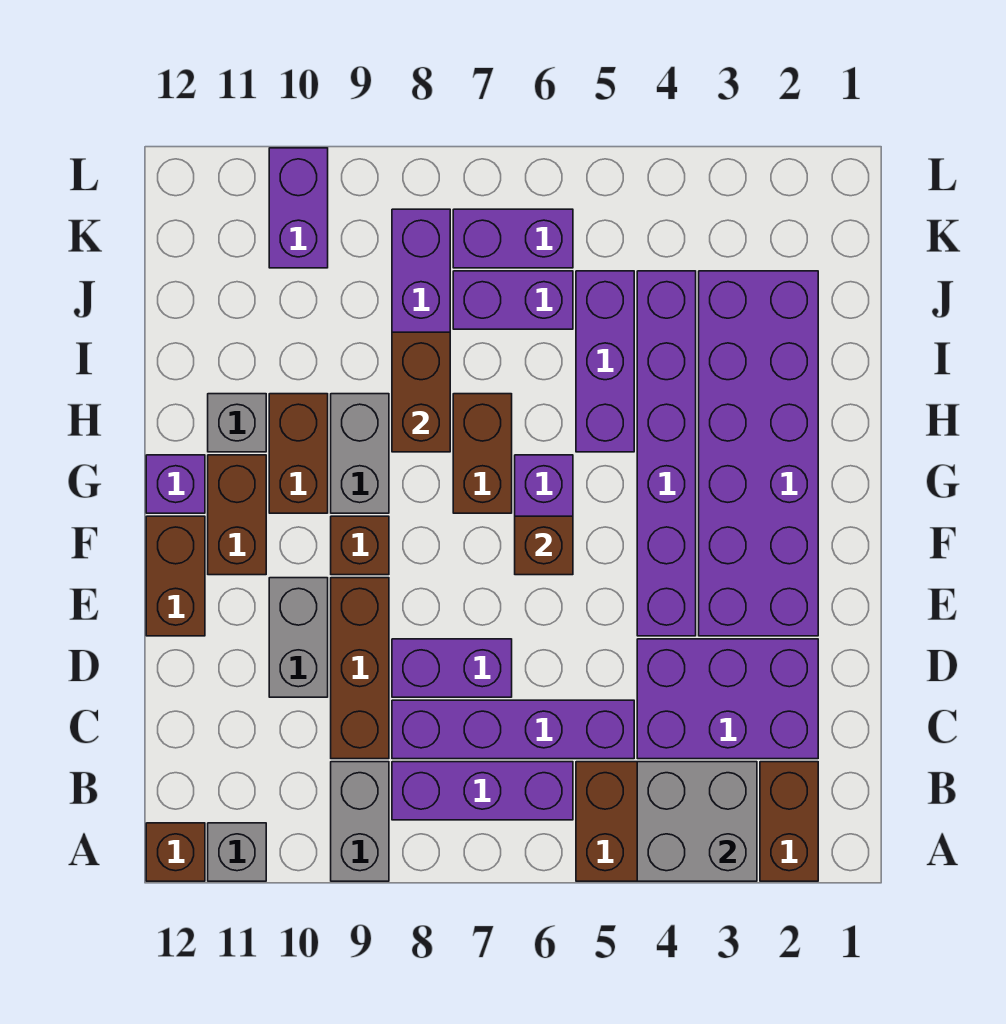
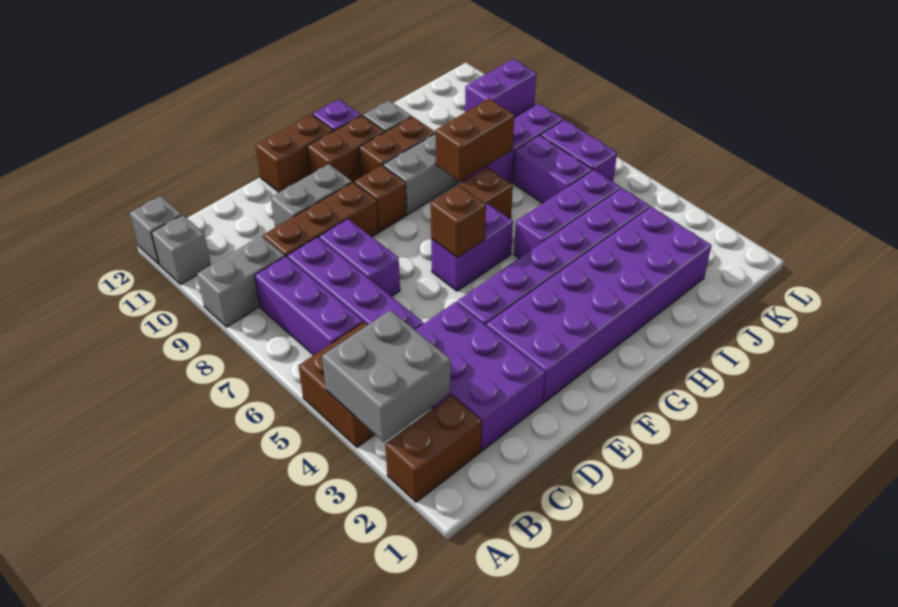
brown brick A12 level 1 -> grey brick A12 level 1

